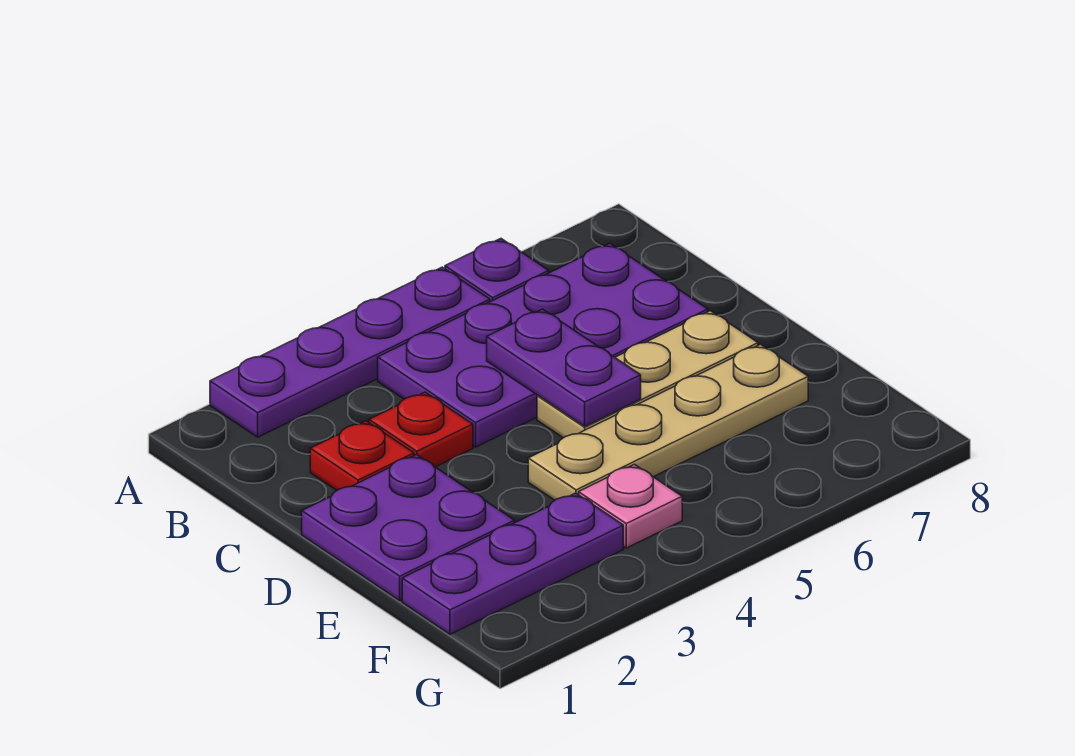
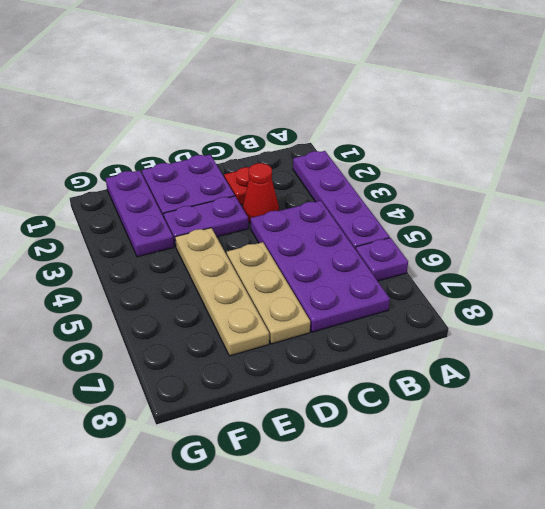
red plate C3 level 1 -> red cone C3 level 1
purple plate C5:D5 level 2 -> purple plate D3:E3 level 1
pink plate F4 level 1 -> none

